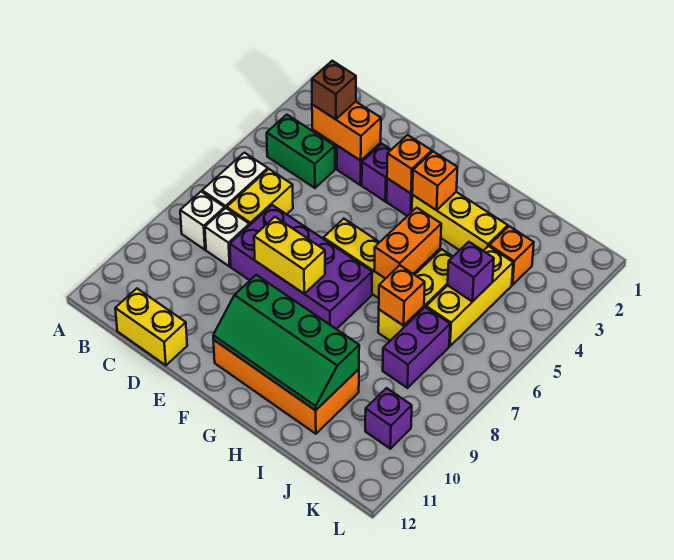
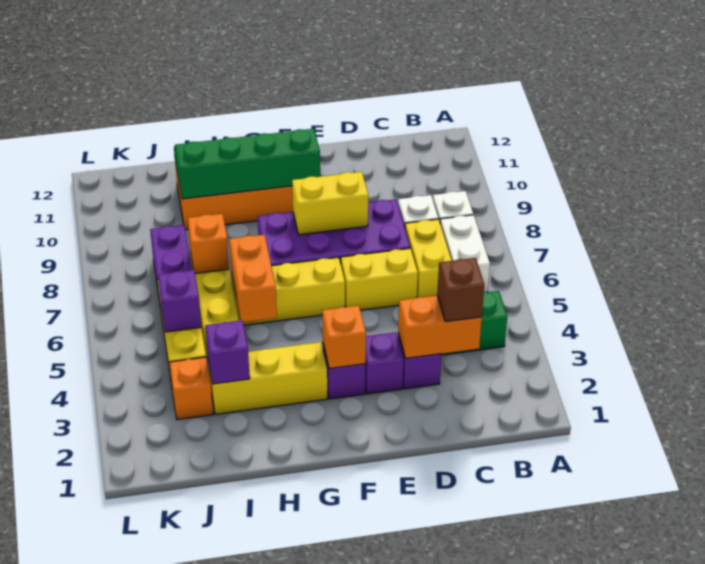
yellow brick C12:D12 level 1 -> yellow brick D6:E6 level 1
orange brick G3 level 2 -> none
purple brick K10 level 1 -> purple brick I3 level 2

